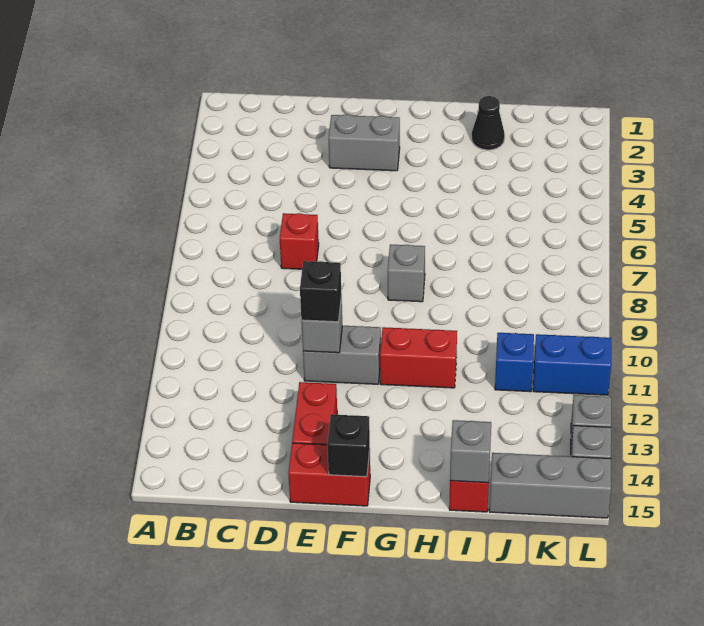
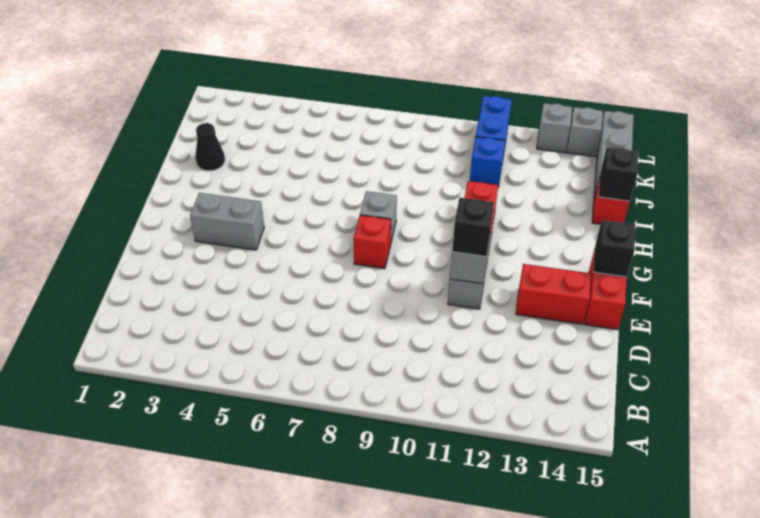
red brick D7 level 1 -> red brick F8 level 1
grey brick E3:F3 level 1 -> grey brick F3:F4 level 1
grey brick I15 level 2 -> black brick I15 level 2

